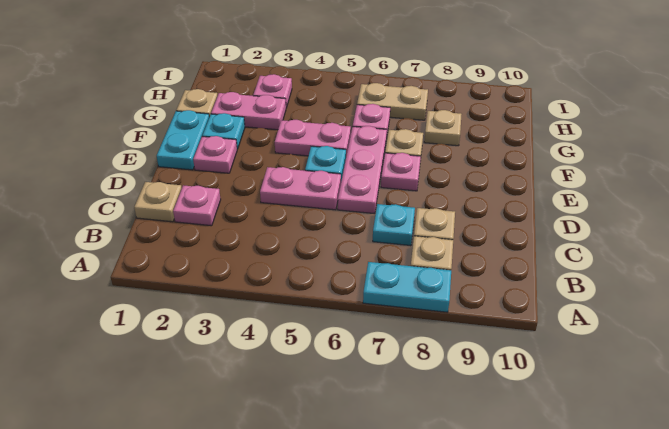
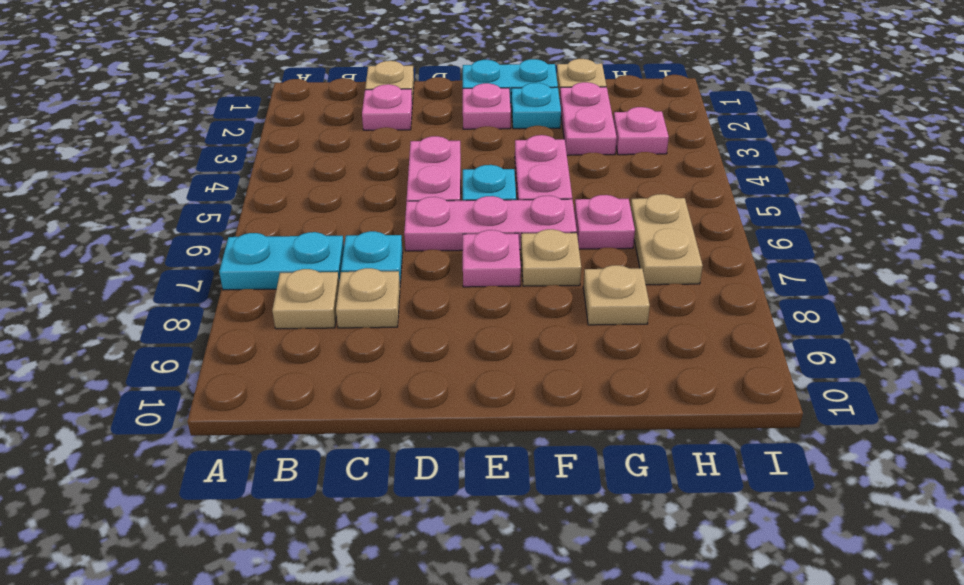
cyan plate A7:A8 level 1 -> cyan plate A7:B7 level 1

